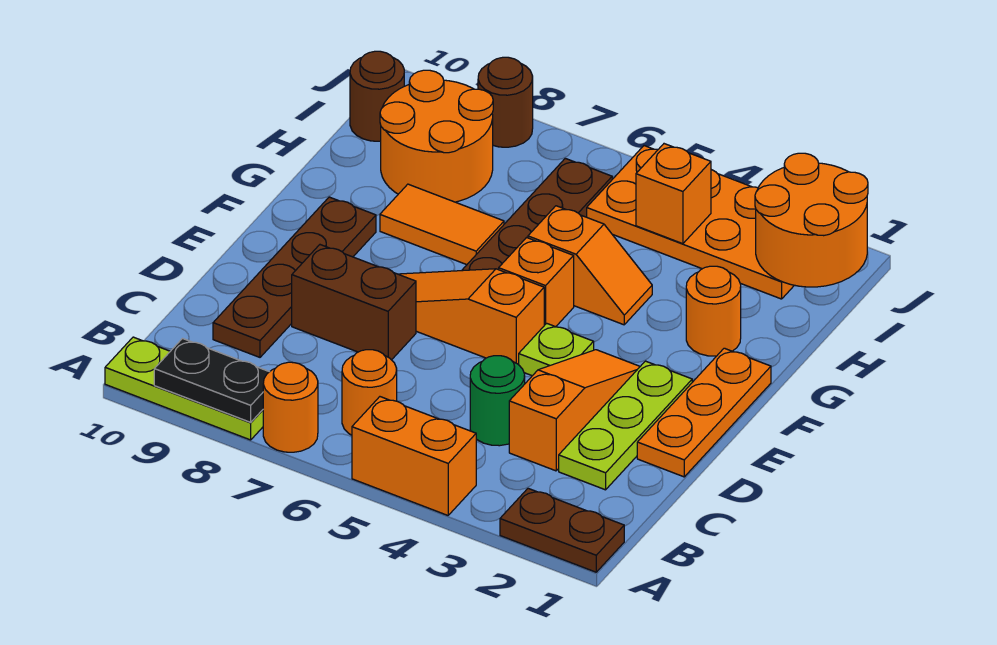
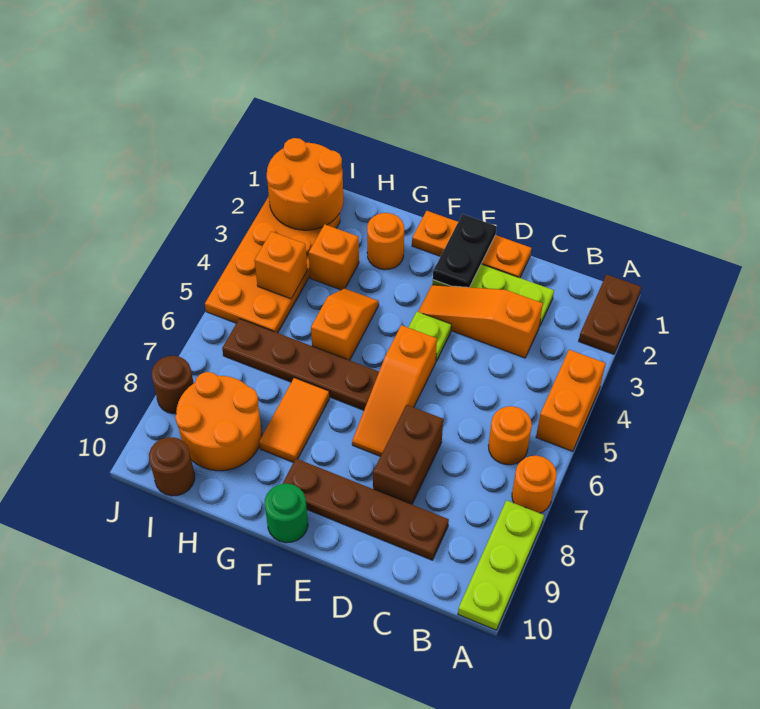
black plate A8:A9 level 2 -> black plate E1:E2 level 2
green round brick C4 level 1 -> green round brick F10 level 1
orange brick F5 level 1 -> orange brick H3 level 1

